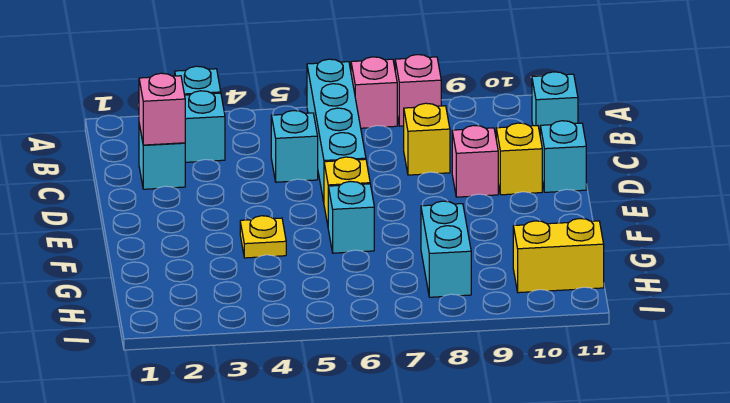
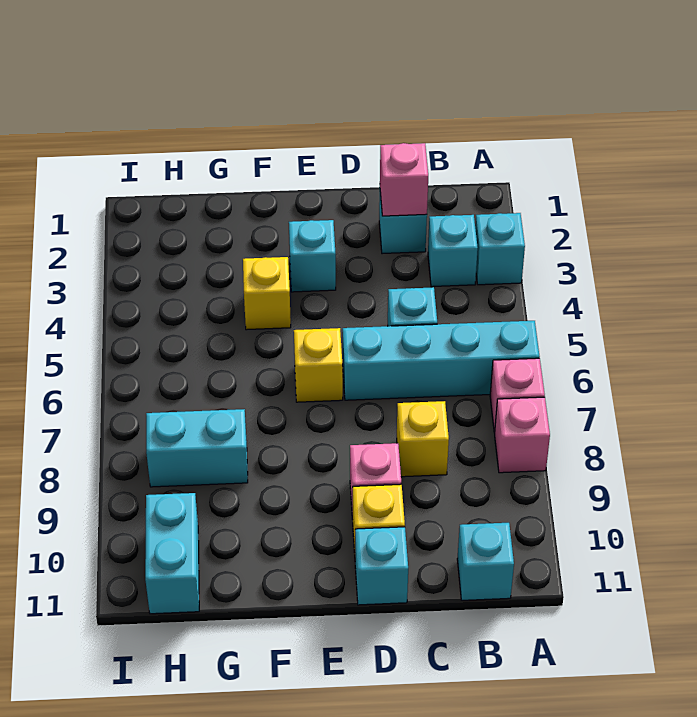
yellow plate F4 level 1 -> yellow brick F4 level 1
cyan brick F6 level 1 -> cyan brick E3 level 1
yellow brick H10:H11 level 1 -> cyan brick H10:H11 level 1

